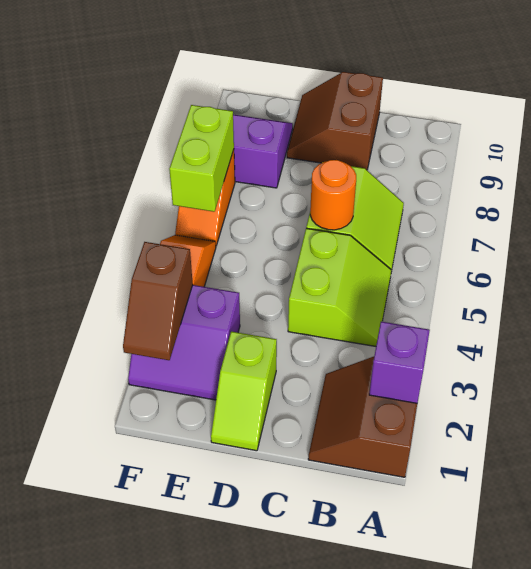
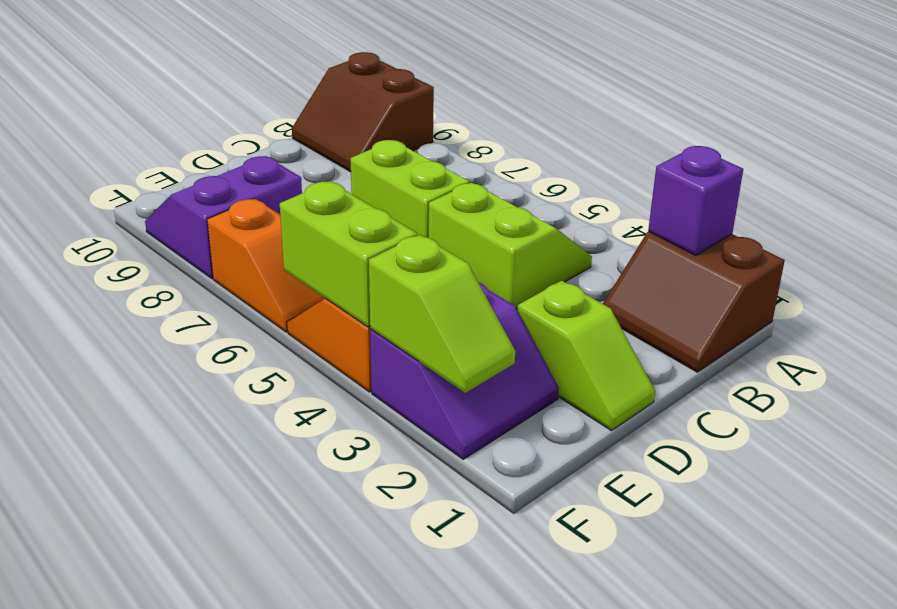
orange round brick C6 level 2 -> none
brown slope C9:D10 level 1 top C -> brown slope A9:B10 level 1 top A
brown slope F2:F3 level 2 top 3 -> lime slope F2:F3 level 2 top 3
lime brick F6:F7 level 2 -> lime brick F4:F5 level 2

